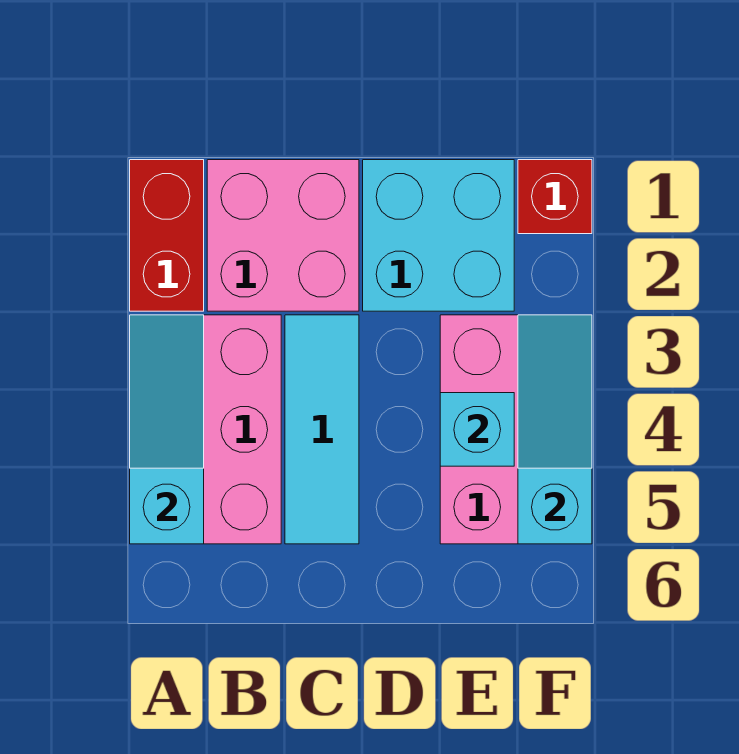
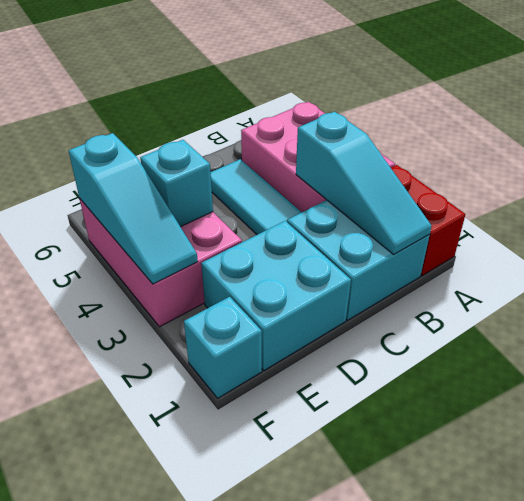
cyan slope A3:A5 level 2 top 5 -> cyan slope B1:B3 level 2 top 3
pink brick B1:C2 level 1 -> cyan brick B1:C2 level 1
red brick F1 level 1 -> cyan brick F1 level 1

